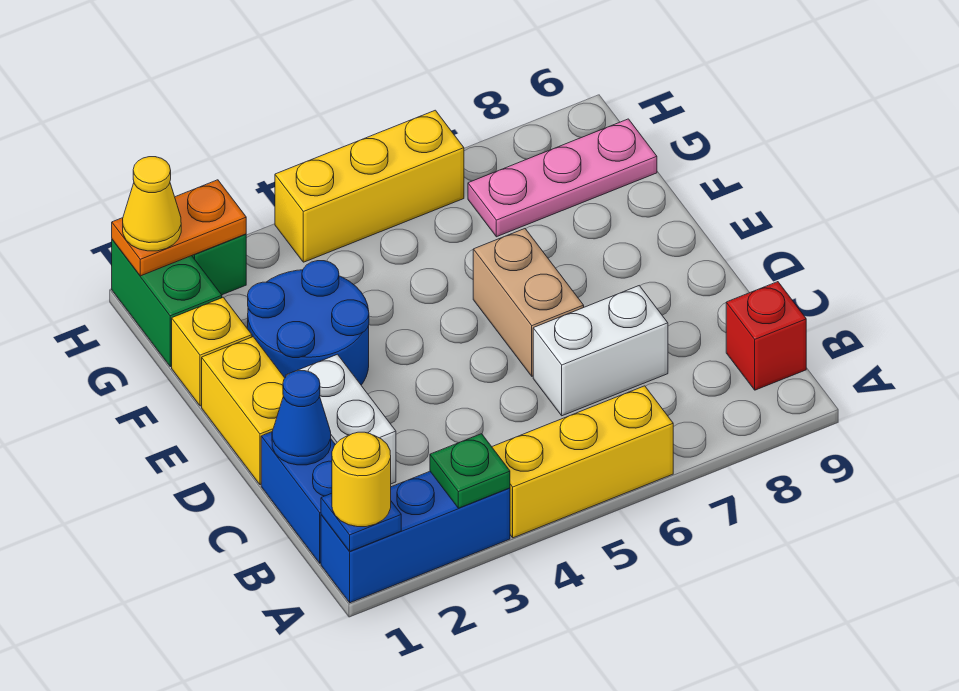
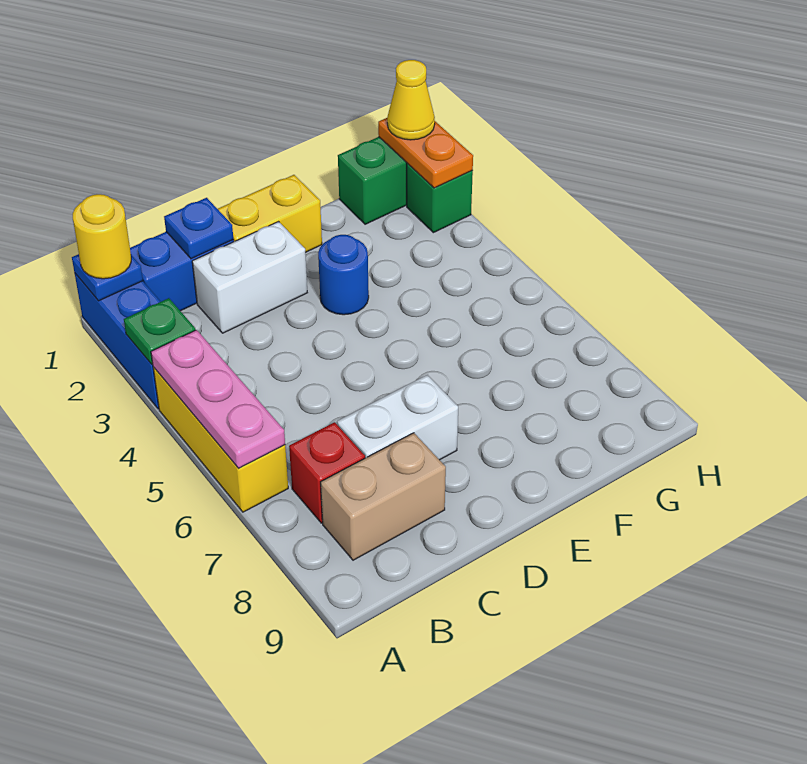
red brick B9 level 1 -> red brick B7 level 1
blue cone C1 level 2 -> blue plate C1 level 2
white brick C6:C7 level 1 -> white brick C7:D7 level 1
tan brick D6:E6 level 1 -> tan brick B8:C8 level 1
blue round brick E2:F3 level 1 -> blue round brick E3 level 1
yellow brick F1 level 1 -> none
pink plate G7:G9 level 1 -> pink plate A4:A6 level 2
yellow brick H4:H6 level 1 -> none

